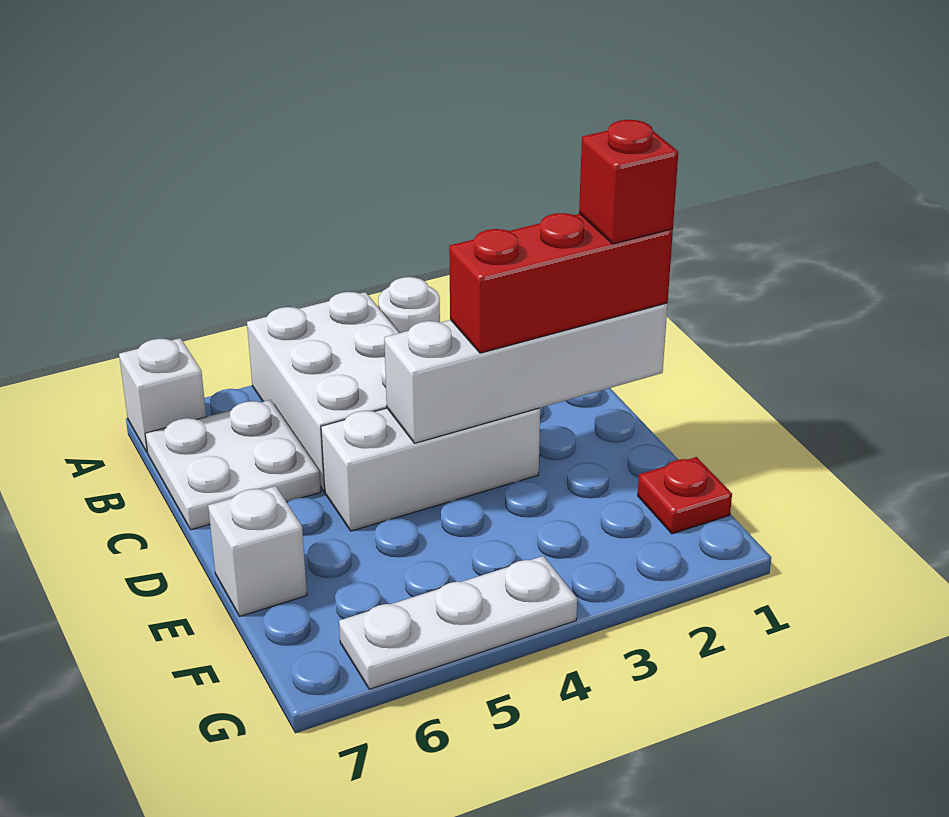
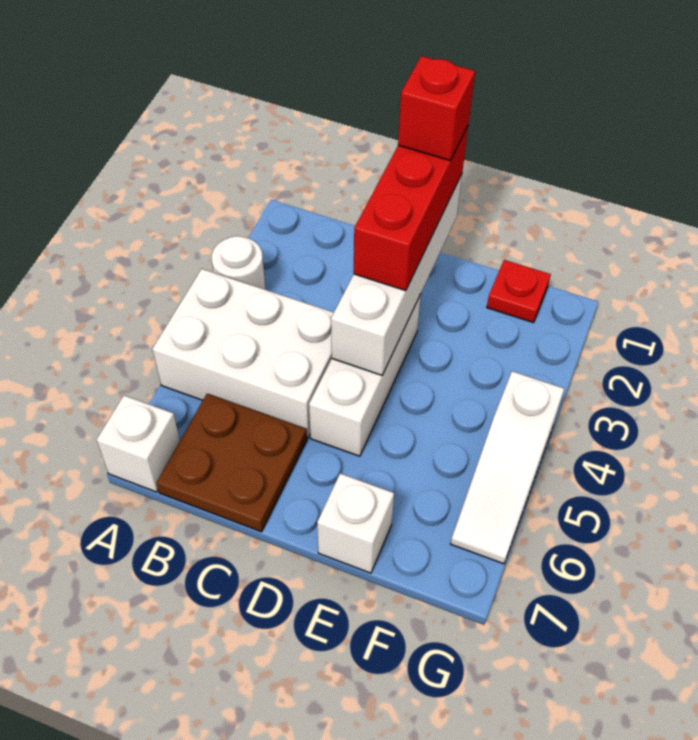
white plate B6:C7 level 1 -> brown plate B6:C7 level 1
white plate G4:G6 level 1 -> white slope G4:G6 level 1 top 4

